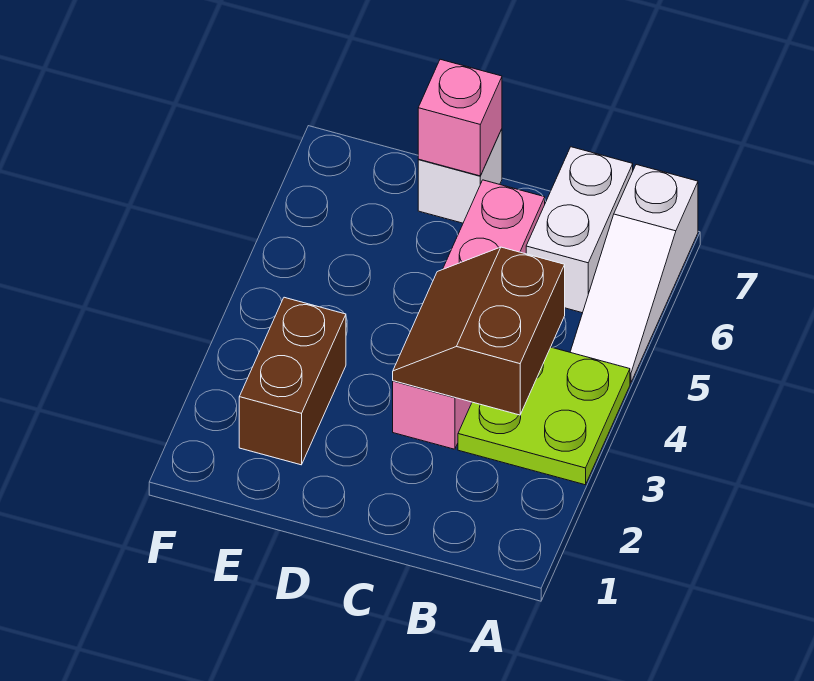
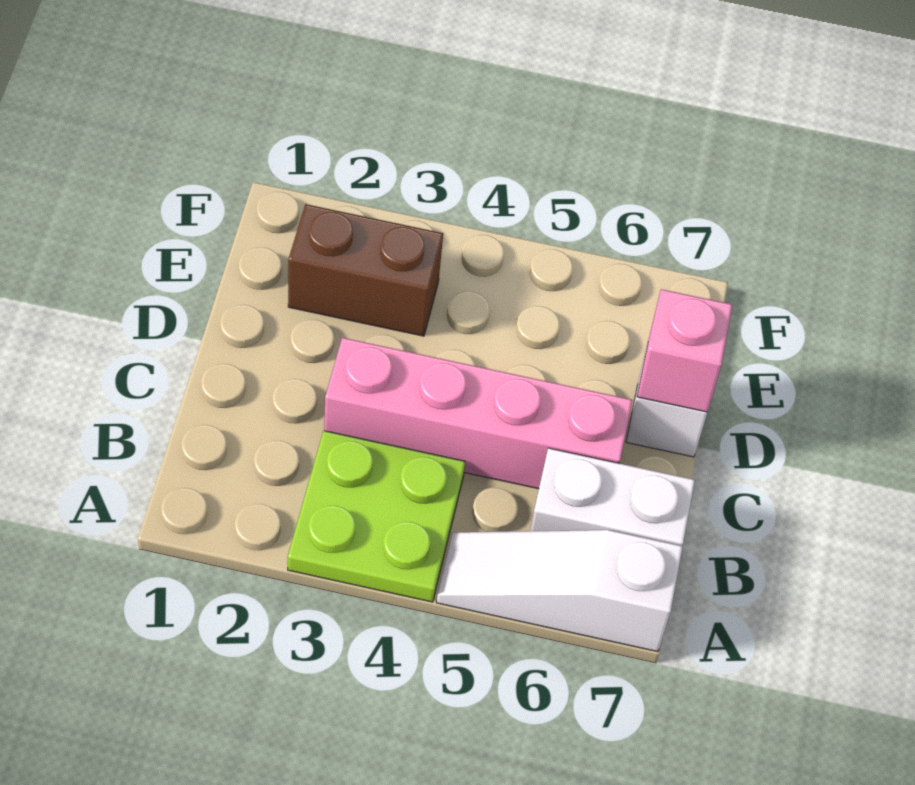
brown slope B3:C4 level 2 top B -> none

